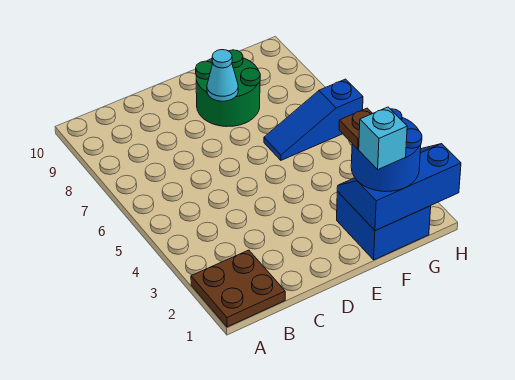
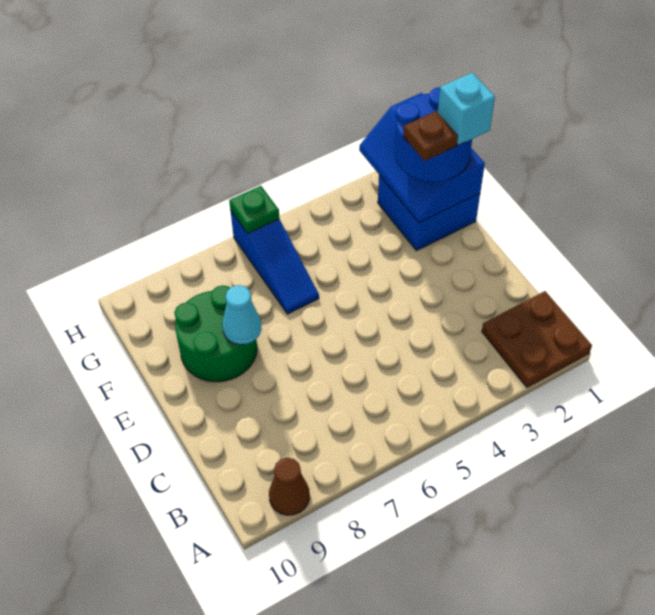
none -> brown cone A9 level 1
none -> green plate H6 level 2

